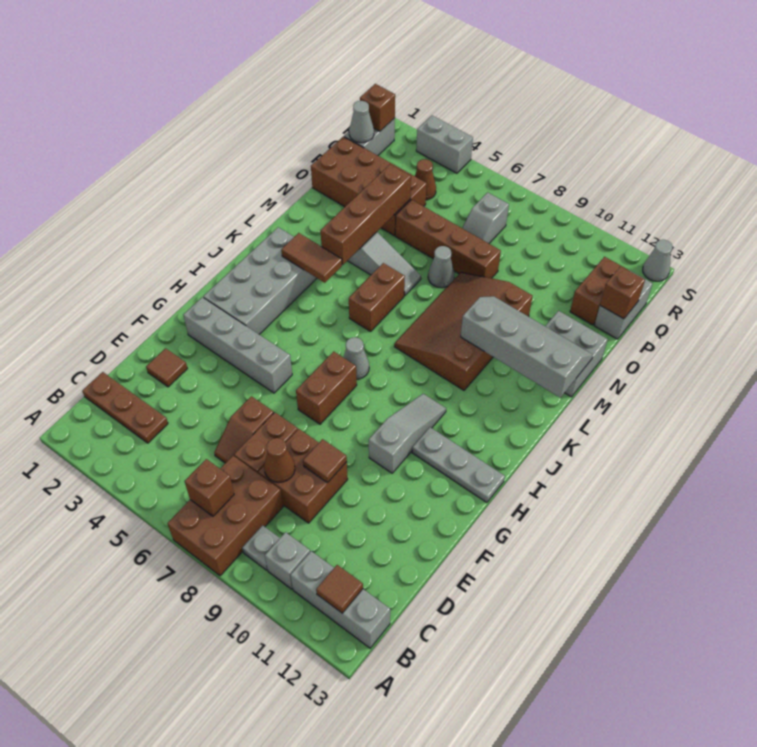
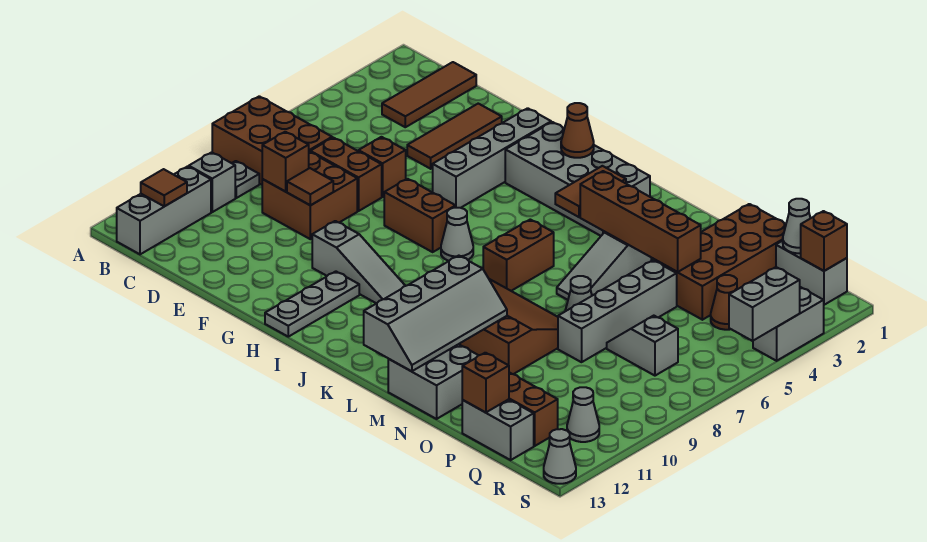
brown brick B7 level 2 -> brown brick D9 level 2
brown plate C1:C3 level 1 -> brown tile C1:C3 level 1
brown cone D8 level 2 -> brown cone I2 level 2
brown tile E2 level 1 -> brown tile E2:E4 level 1
brown brick K6:L6 level 1 -> brown brick K6:K7 level 1
brown brick O5:O8 level 1 -> grey brick O5:O8 level 1
none -> grey cone R11 level 1
none -> grey brick S4:S5 level 2

